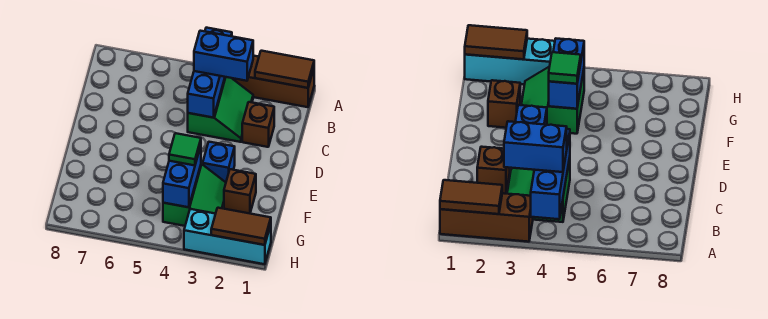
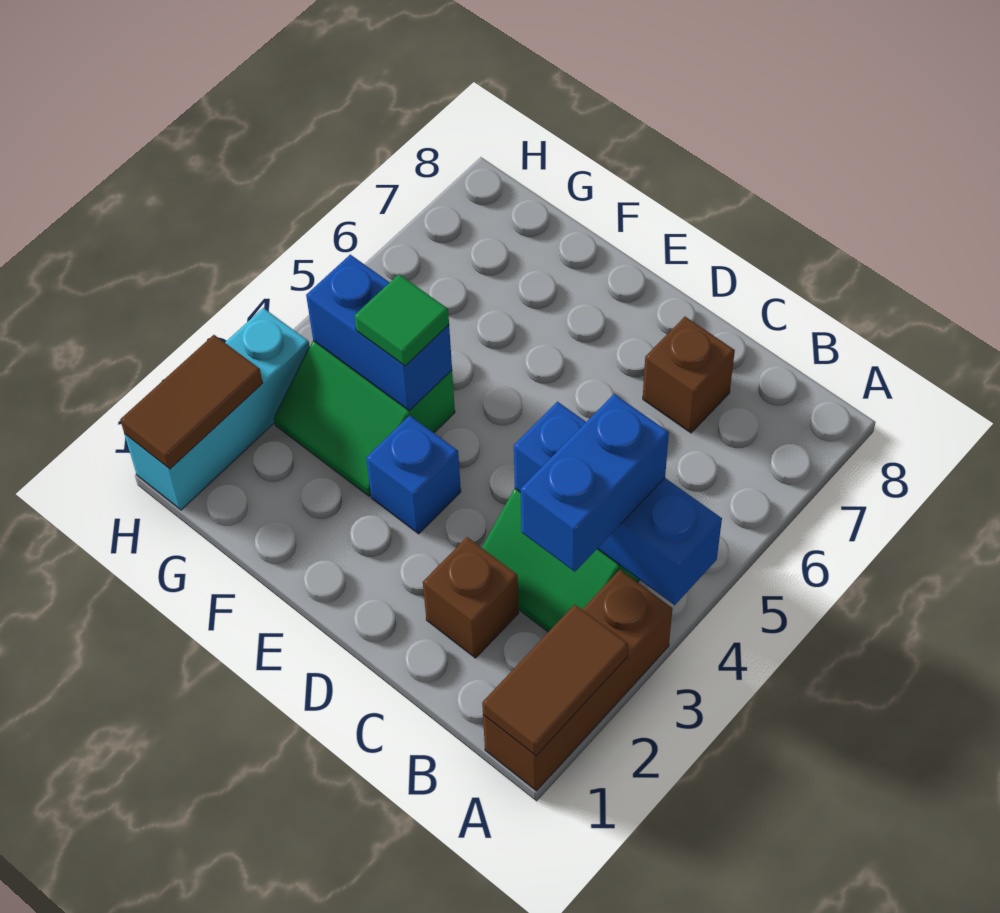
brown brick F2 level 1 -> brown brick C7 level 1

